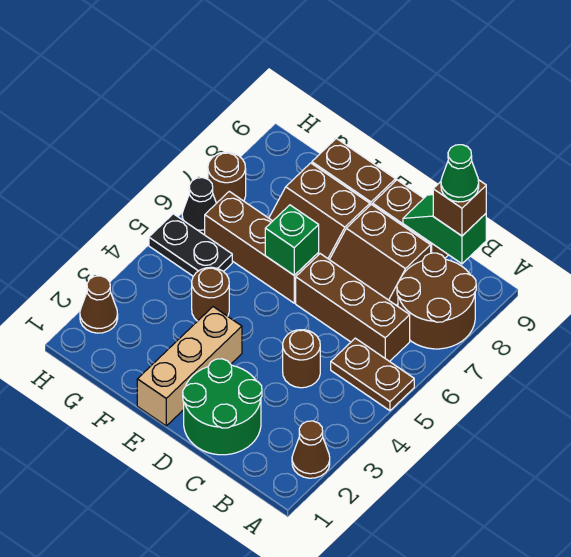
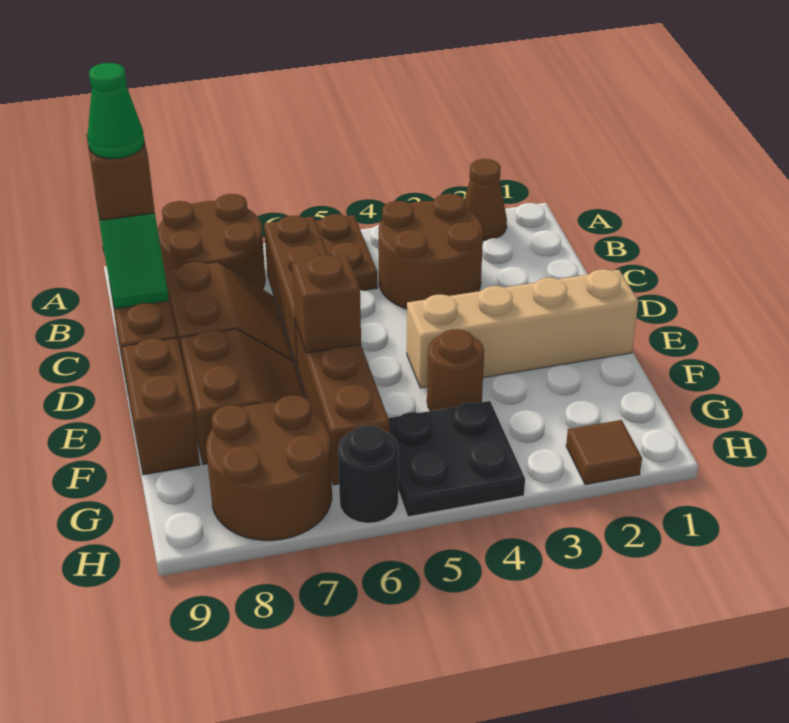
green round brick C1:D2 level 1 -> none
brown round brick C4 level 1 -> brown round brick B3:C4 level 1
tan brick E1:E3 level 1 -> tan brick E1:E4 level 1
green brick E6 level 2 -> brown brick E6 level 2
black plate G5:H5 level 1 -> black plate G4:H5 level 1
brown cone H2 level 1 -> brown tile H2 level 1
black cone H6 level 1 -> black round brick H6 level 1
brown round brick H7 level 1 -> brown round brick G7:H8 level 1

